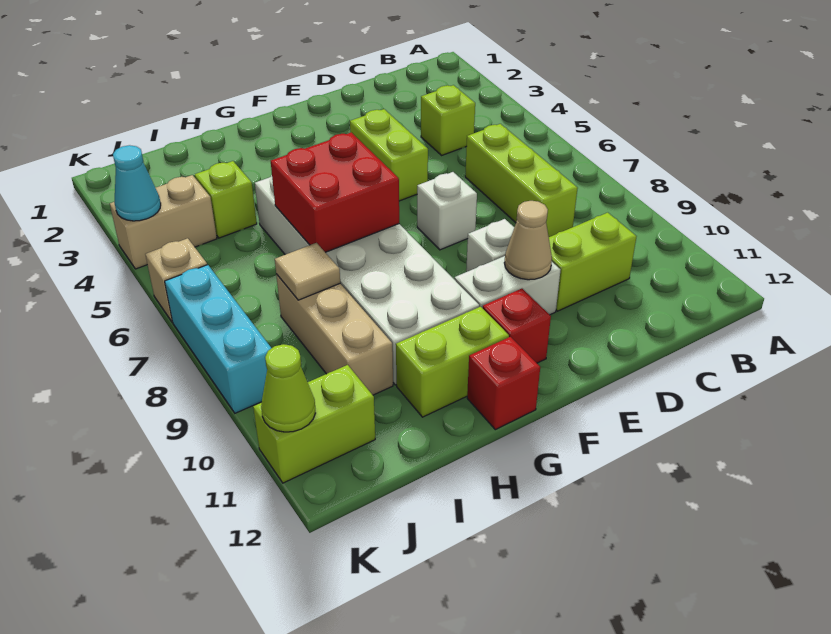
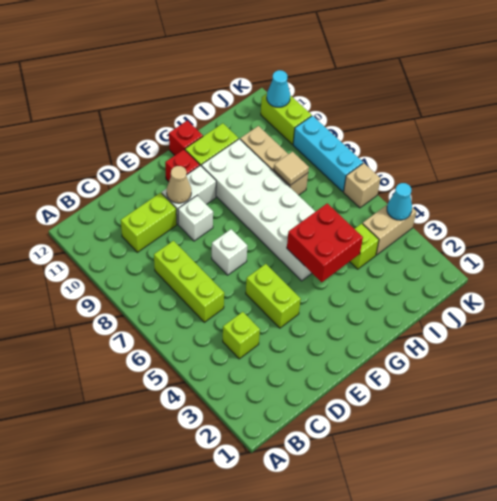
red brick G6:H7 level 2 -> red brick G4:H5 level 2
lime brick J11:K11 level 1 -> lime brick K10:K11 level 1
lime cone K11 level 2 -> cyan cone K11 level 2

